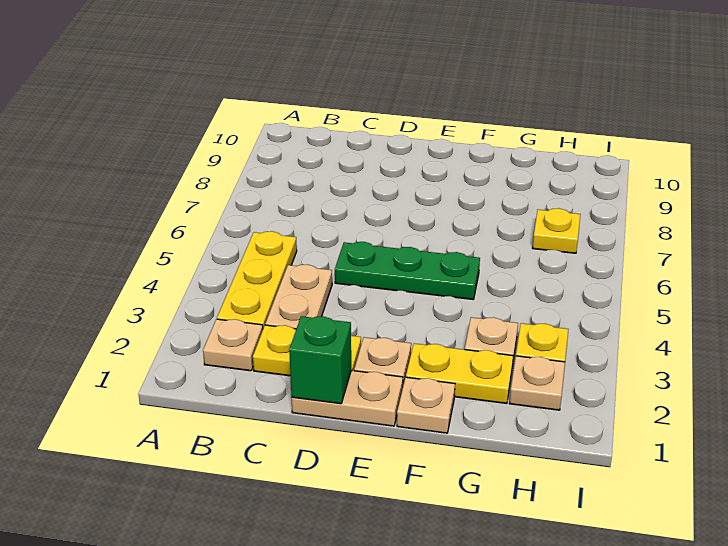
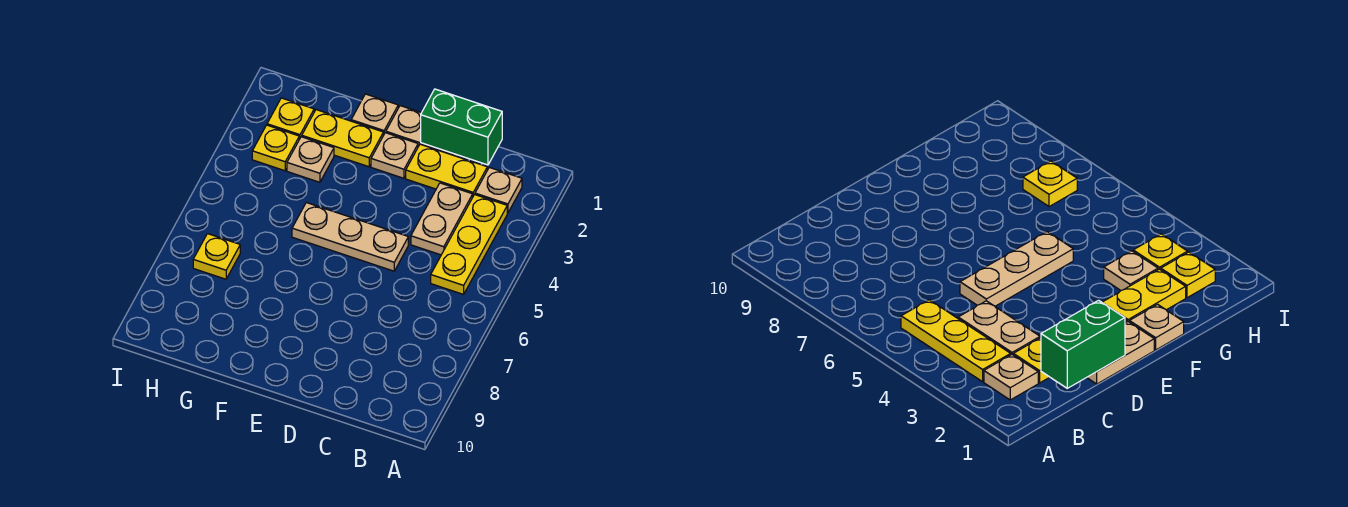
green brick D1 level 2 -> green brick C1:D1 level 2
green plate D5:F5 level 1 -> tan plate D5:F5 level 1
tan plate H2 level 1 -> yellow plate H2 level 1

